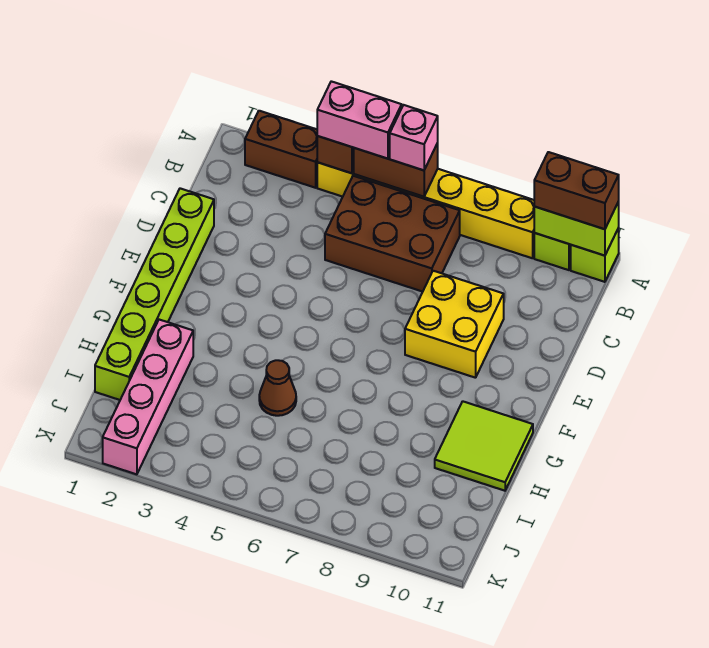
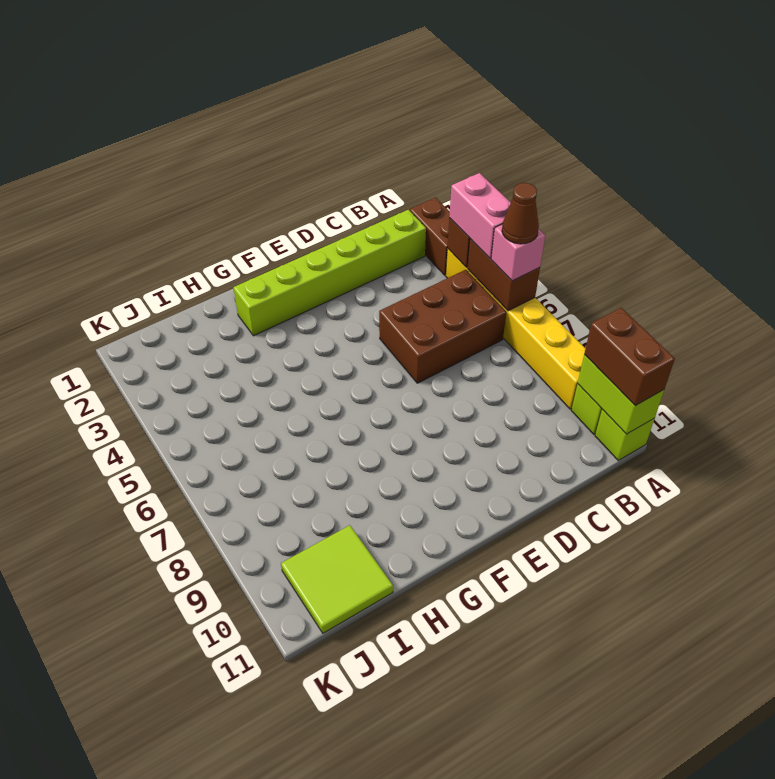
brown brick B5:C7 level 1 -> brown brick B5:D6 level 1
lime brick D1:I1 level 1 -> lime brick B2:G2 level 1
yellow brick D8:E9 level 1 -> none
lime tile G10:H11 level 1 -> lime tile I10:J11 level 1
pink brick H2:K2 level 1 -> none
brown cone H5 level 1 -> brown cone A6 level 4

